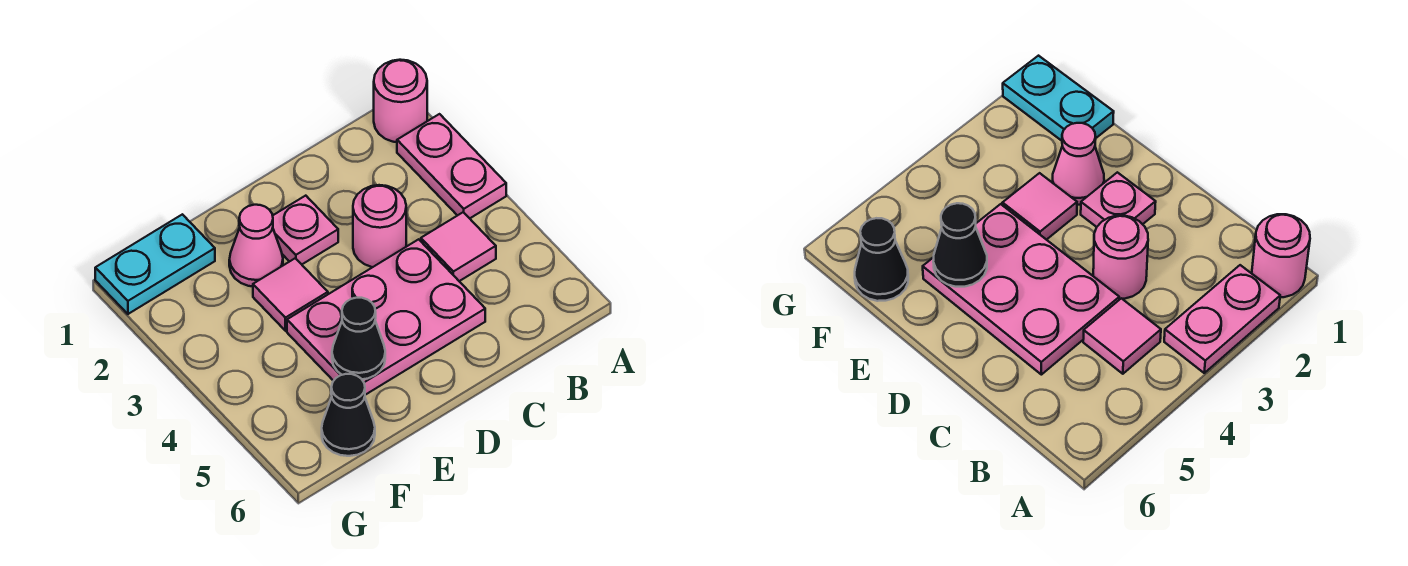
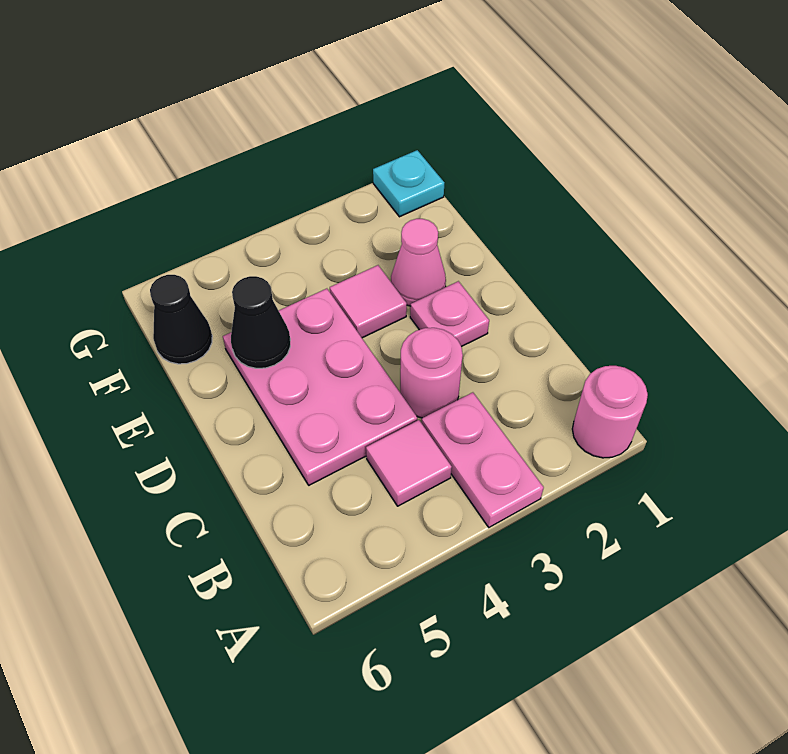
pink plate A2:A3 level 1 -> pink plate A3:B3 level 1
cyan plate F1:G1 level 1 -> cyan plate G1 level 1

